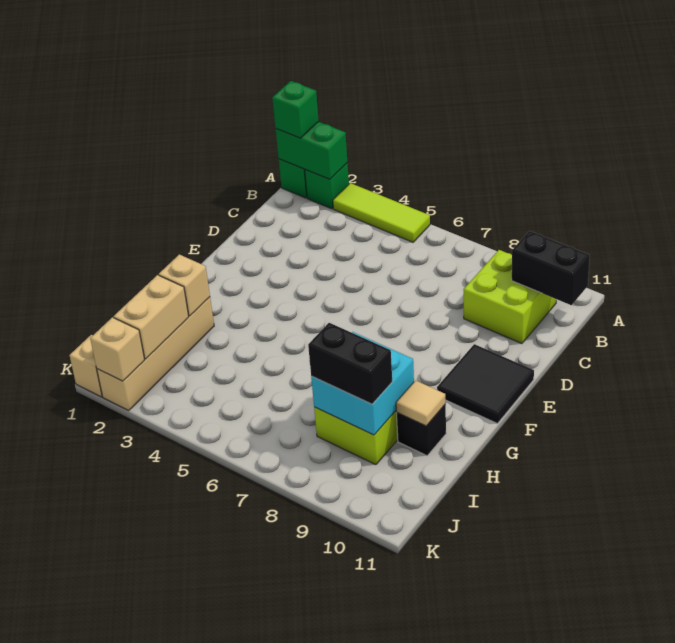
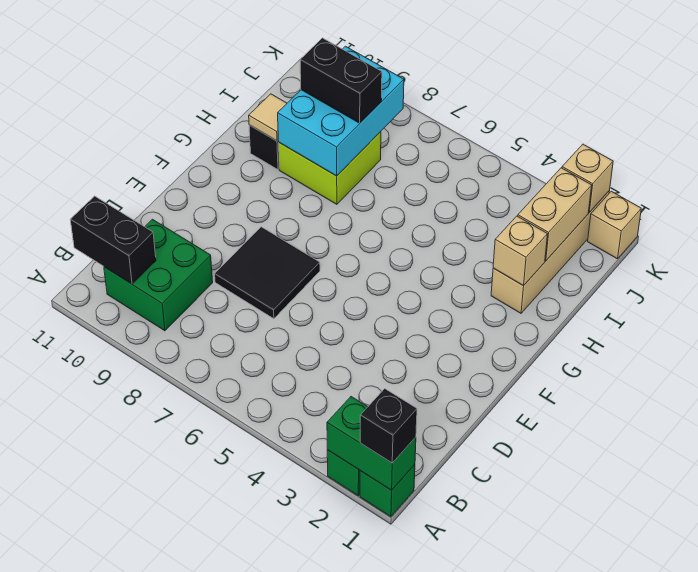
green brick A1 level 3 -> black brick A1 level 3
lime tile A3:A5 level 1 -> none
lime brick B9:C10 level 1 -> green brick B9:C10 level 1
black tile E10:F11 level 1 -> black tile D7:E8 level 1
cyan brick H8:I9 level 2 -> cyan brick H8:J9 level 2

